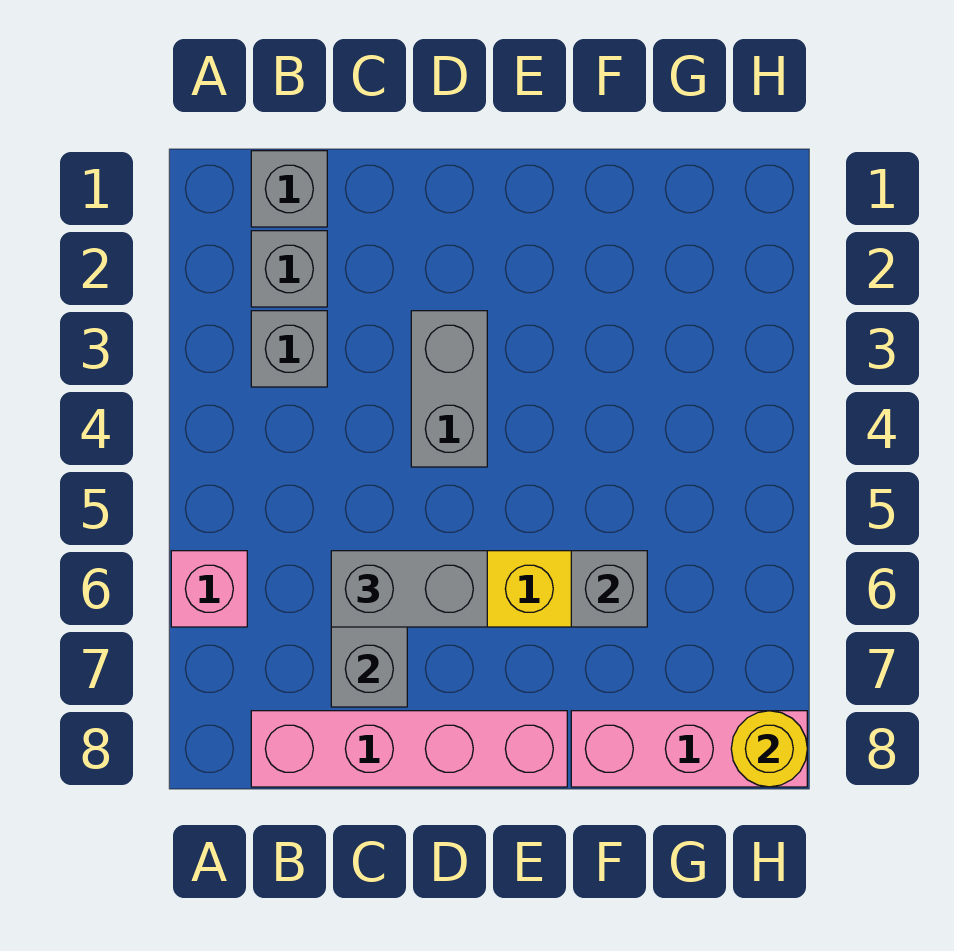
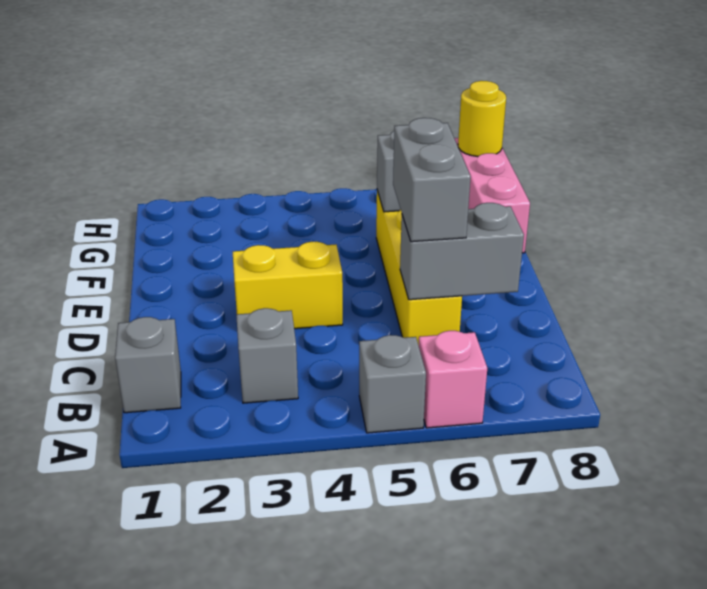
grey brick B2 level 1 -> grey brick A5 level 1
pink brick B8:E8 level 1 -> none
grey brick D3:D4 level 1 -> yellow brick D3:D4 level 1

